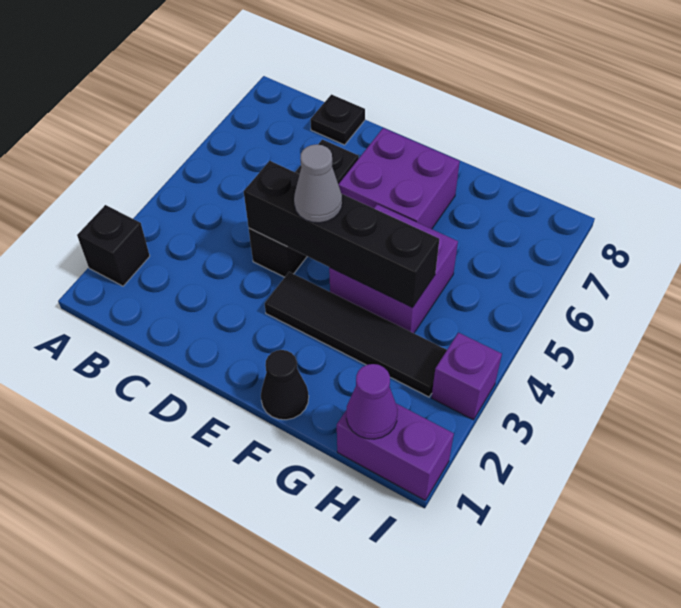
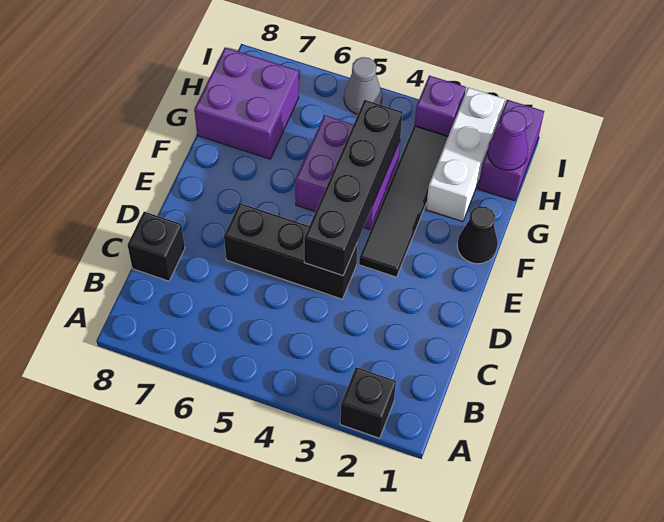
black plate C8 level 1 -> black brick C8 level 1
grey cone E4 level 3 -> grey cone I5 level 1
purple brick E6:F7 level 1 -> purple brick G7:H8 level 1
none -> white brick G2:I2 level 1

